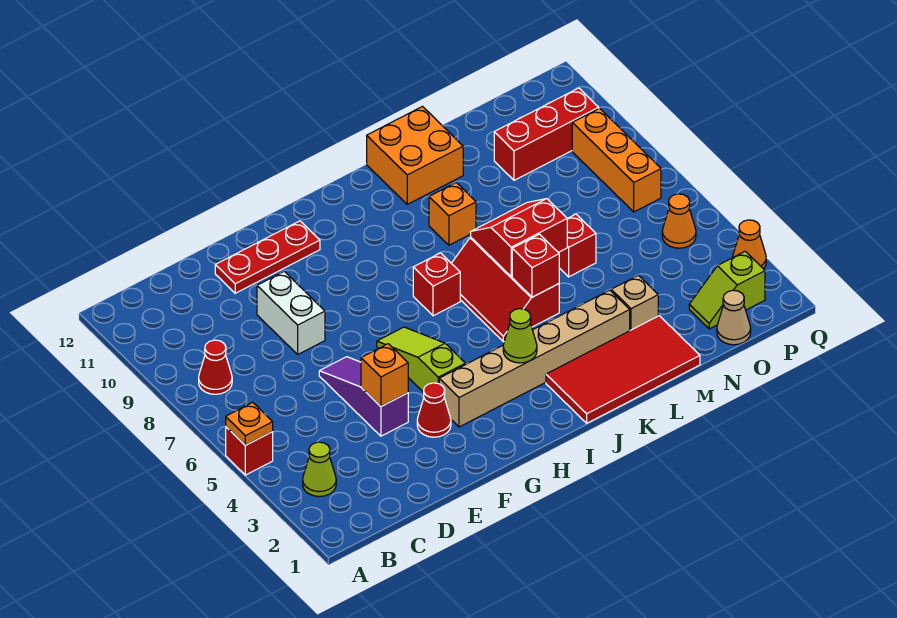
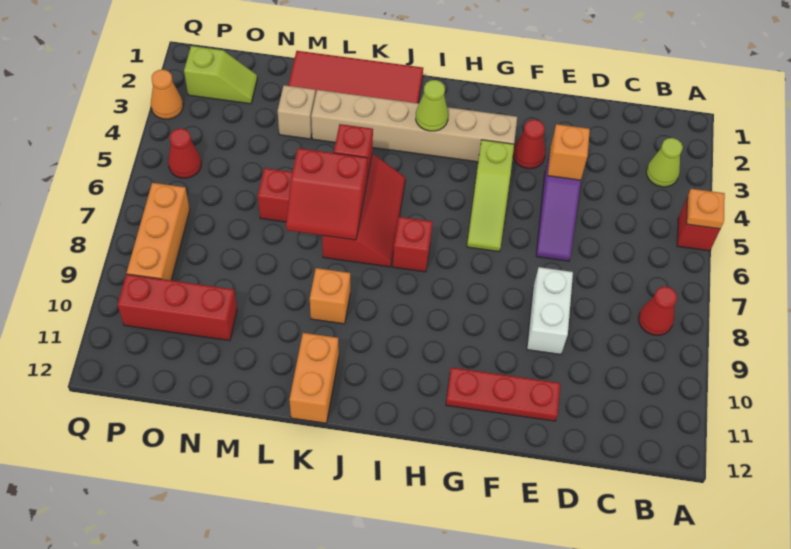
orange brick K11:L12 level 1 -> orange brick K11:K12 level 1
tan cone O1 level 1 -> none
orange cone P5 level 1 -> red cone P5 level 1

